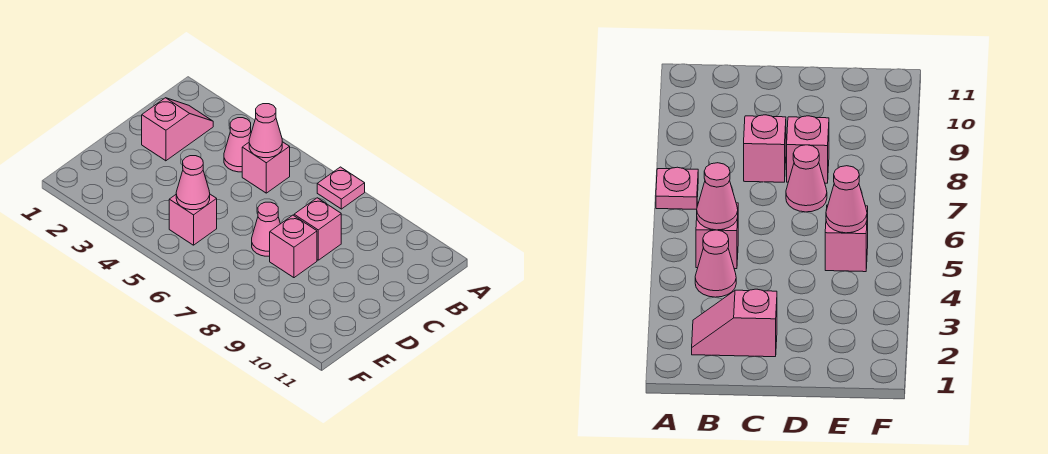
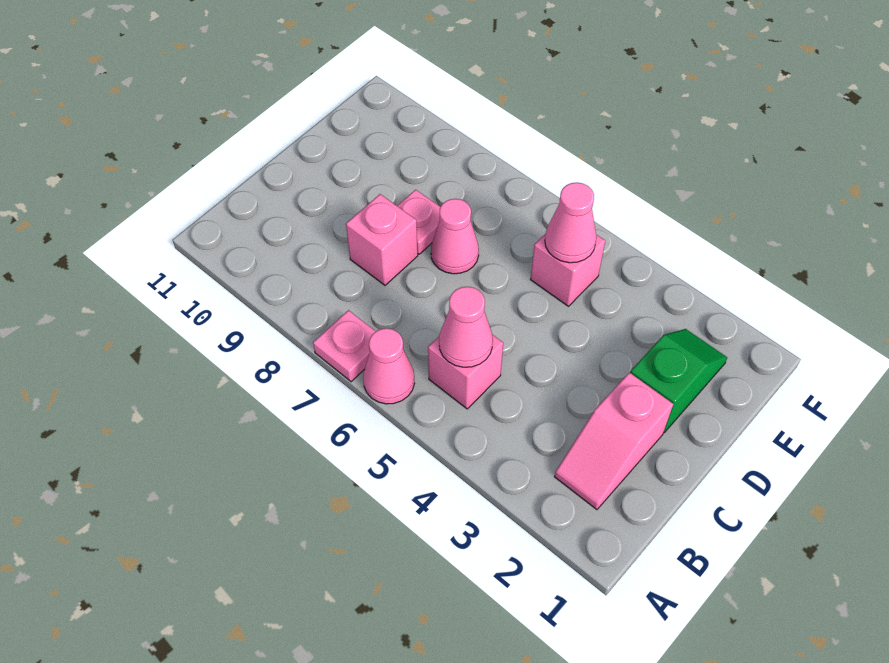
pink cone B4 level 1 -> pink cone A6 level 1
none -> green slope D2:E2 level 1 top D
pink brick D8 level 1 -> pink plate D8 level 1

